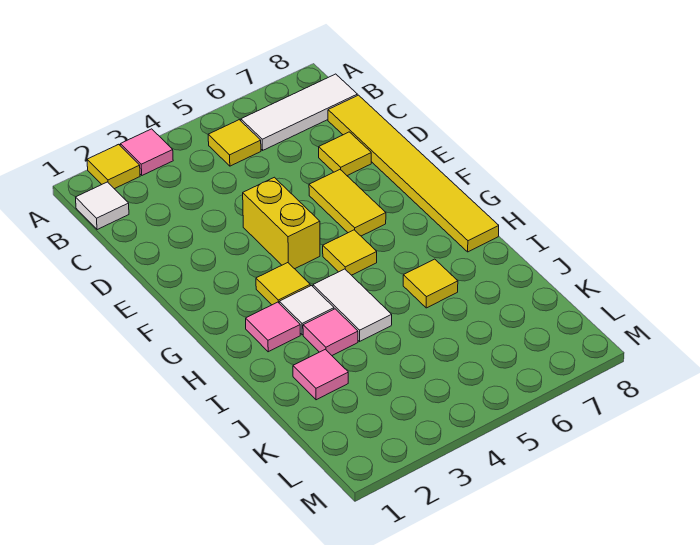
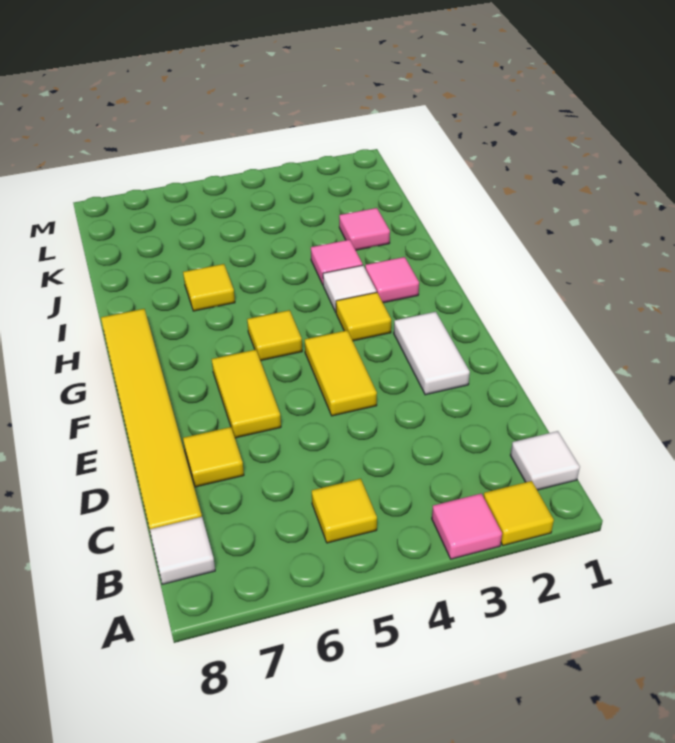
white tile B6:B8 level 1 -> white tile B8 level 1
yellow brick E4:F4 level 1 -> yellow tile E4:F4 level 1
white tile H4:I4 level 1 -> white tile E2:F2 level 1

